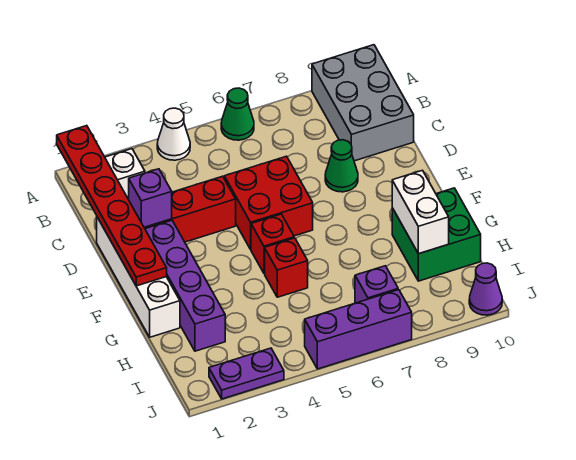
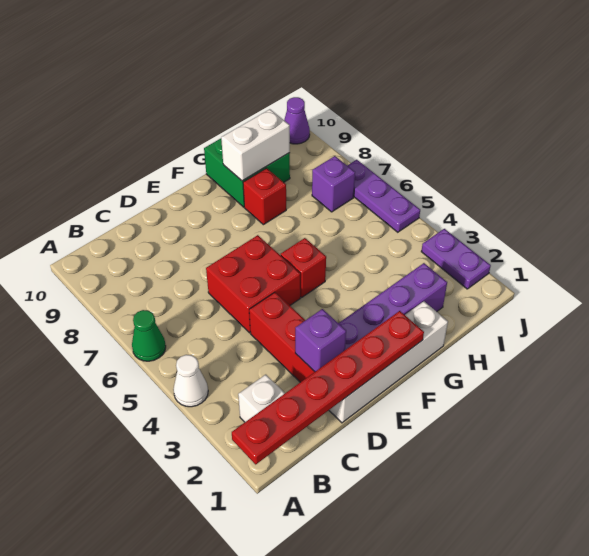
grey brick A9:C10 level 1 -> none
green cone D8 level 1 -> none
red brick G5 level 1 -> red brick G8 level 1
purple brick J5:J7 level 1 -> purple plate J5:J7 level 1

